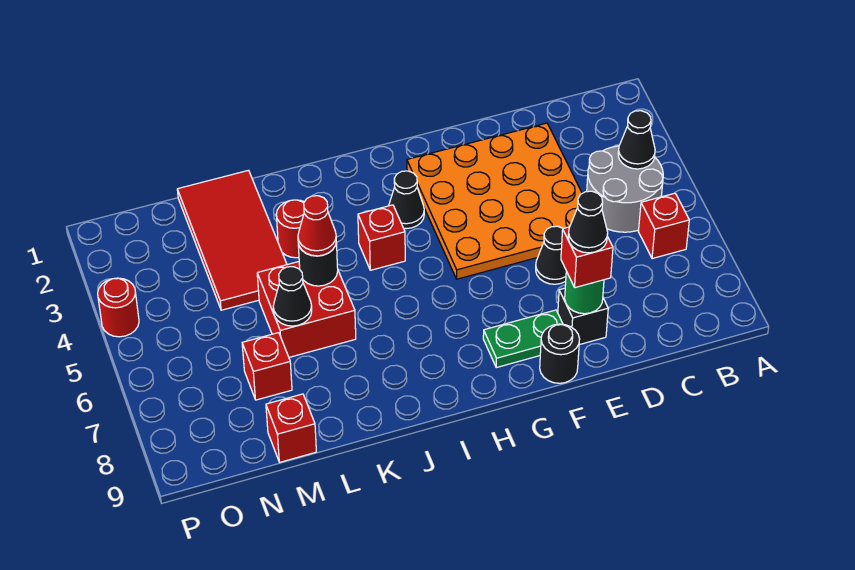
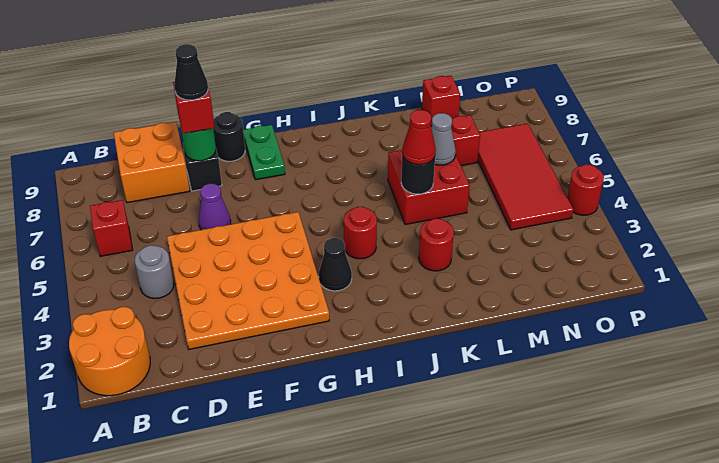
none -> orange round brick A1:B2 level 1
grey round brick B4:C5 level 1 -> grey round brick C4 level 1
black cone B4 level 2 -> none
none -> orange brick C8:D9 level 1
black cone E6 level 1 -> purple cone E6 level 1
green plate F8:G8 level 1 -> green plate G8:G9 level 1
red brick I4 level 1 -> red round brick I4 level 1
red tile L1:M4 level 1 -> red tile N4:O7 level 1
black cone L6 level 2 -> grey cone L6 level 2

